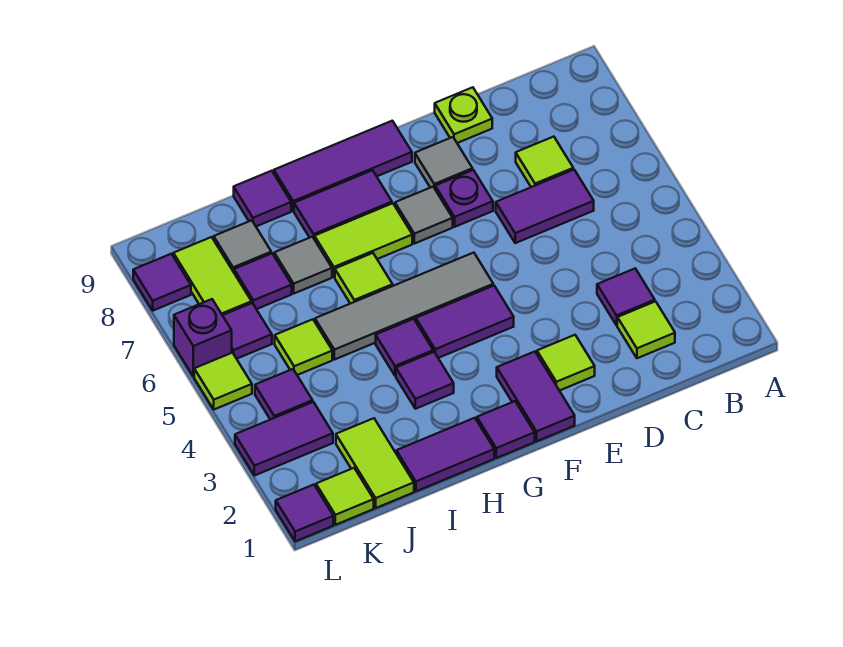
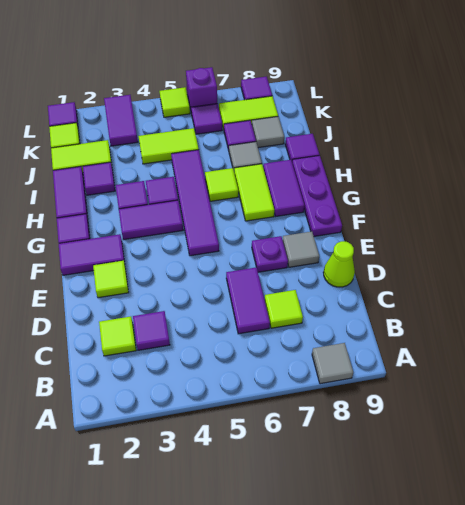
lime plate D9 level 1 -> lime cone D9 level 1
purple tile F4:G4 level 1 -> purple tile G3:G4 level 1
grey tile F5:I5 level 1 -> purple tile F5:I5 level 1
grey tile F7 level 1 -> grey tile A8 level 1
purple tile F9:H9 level 1 -> purple plate F9:H9 level 1
lime tile J5 level 1 -> lime tile J4:J5 level 1
purple tile K4 level 1 -> purple tile I2 level 1

